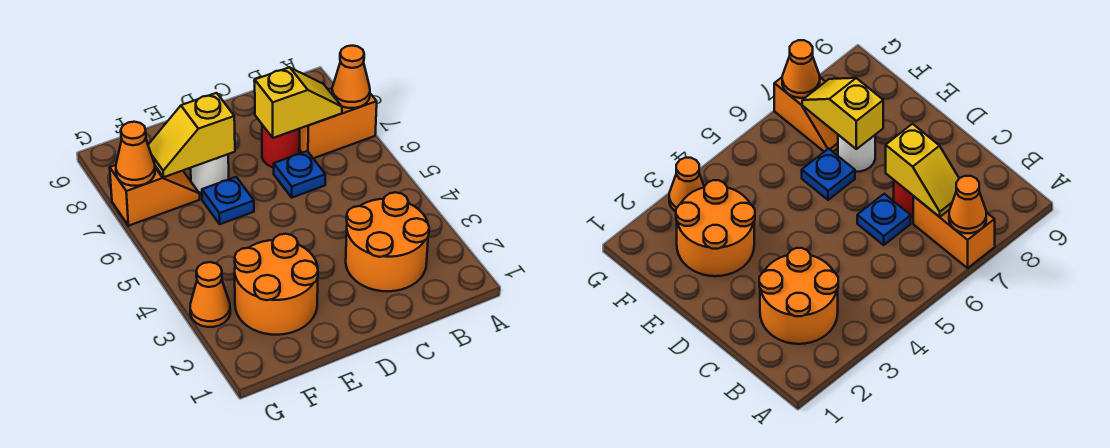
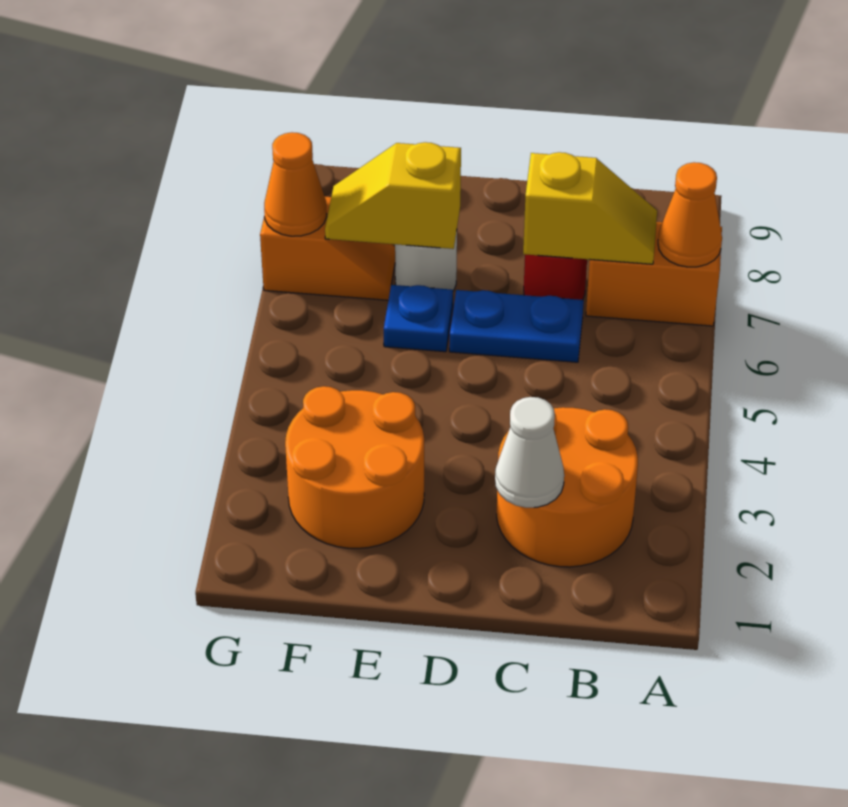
none -> white cone C2 level 2
blue plate C6 level 1 -> blue plate C6:D6 level 1
orange cone G3 level 1 -> none

